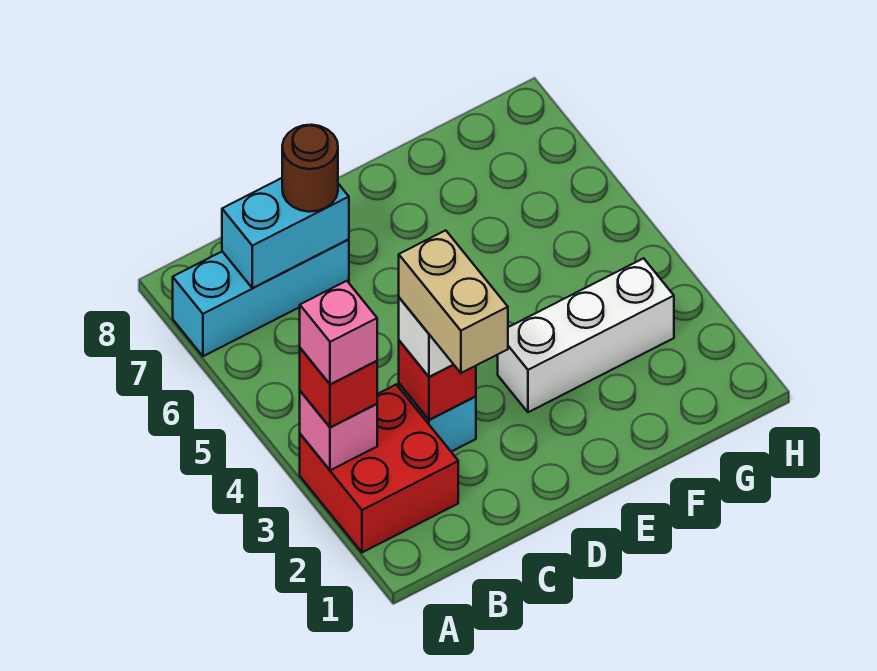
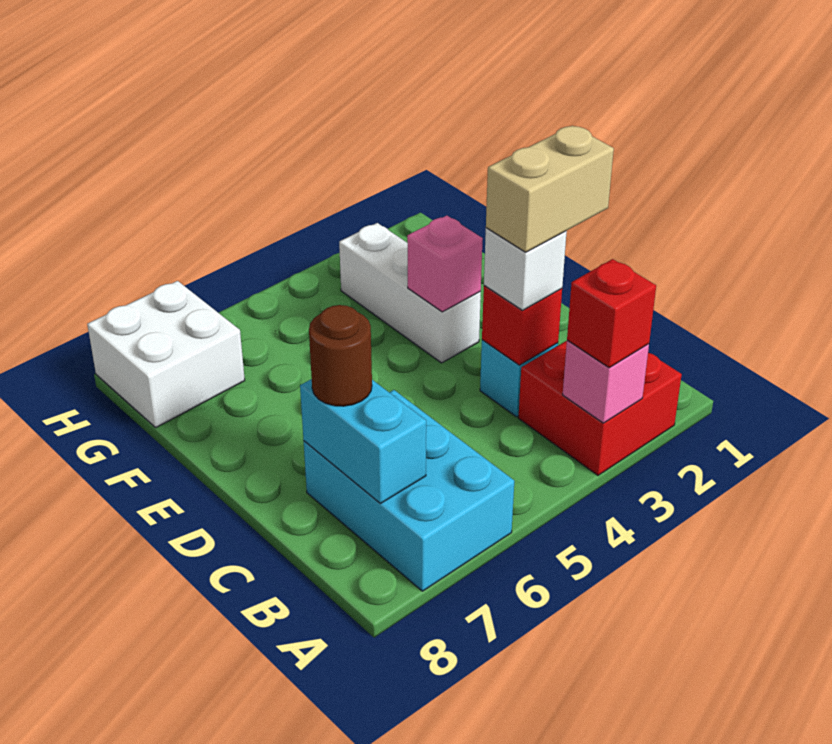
pink brick A3 level 4 -> pink brick E3 level 2
cyan brick A7:C7 level 1 -> cyan brick A6:C7 level 1
none -> white brick G7:H8 level 1

